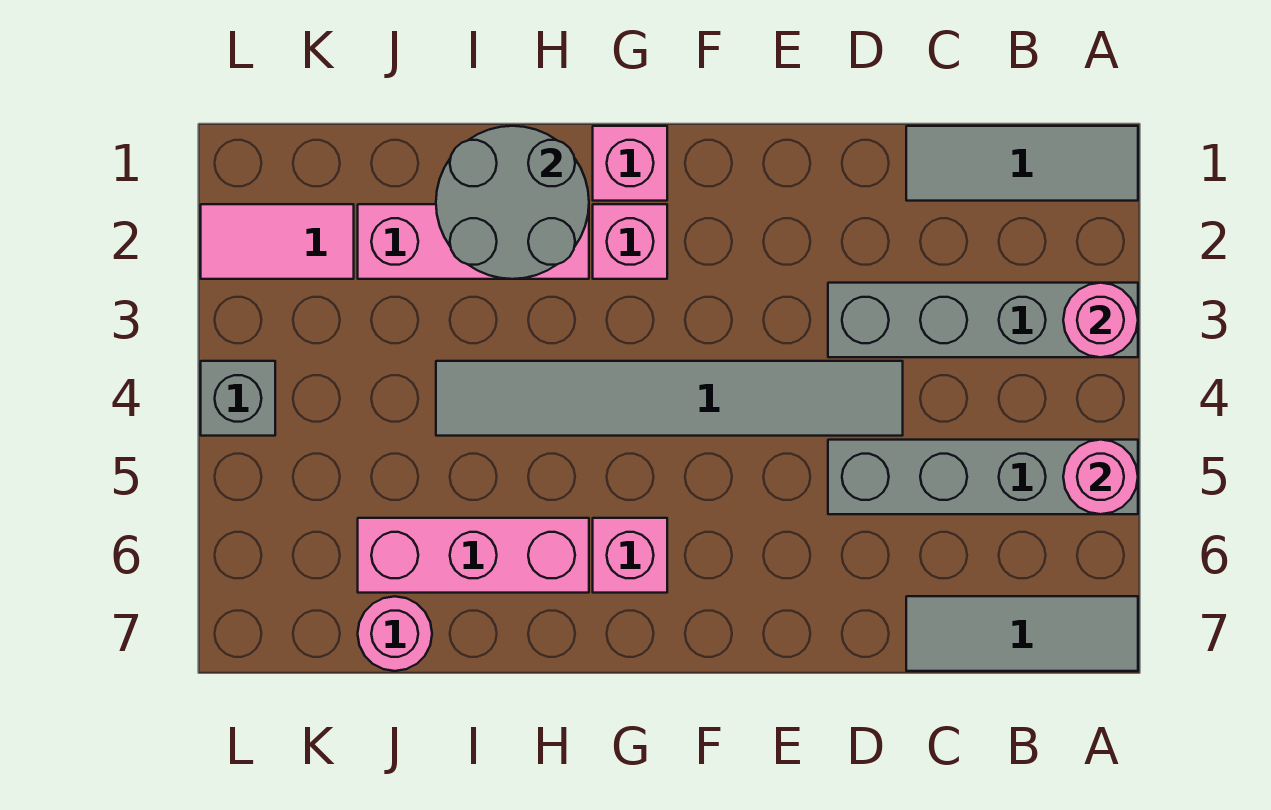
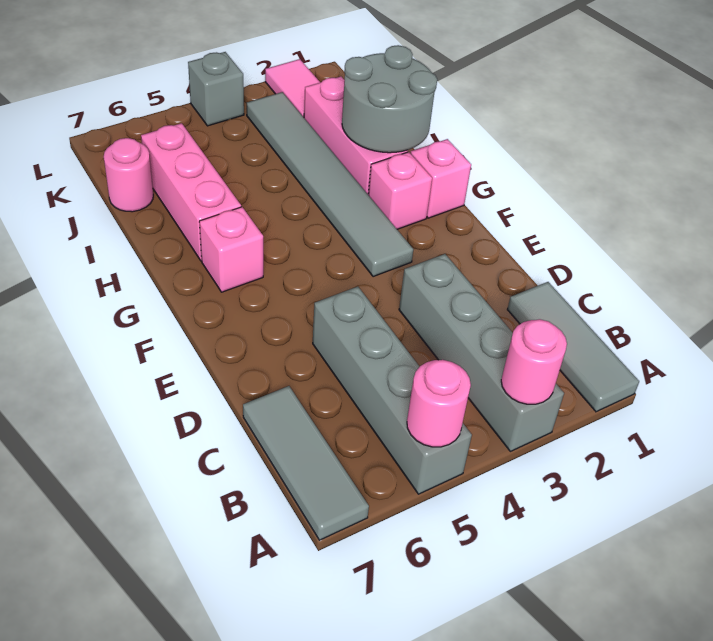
grey tile D4:I4 level 1 -> grey tile F3:K3 level 1

